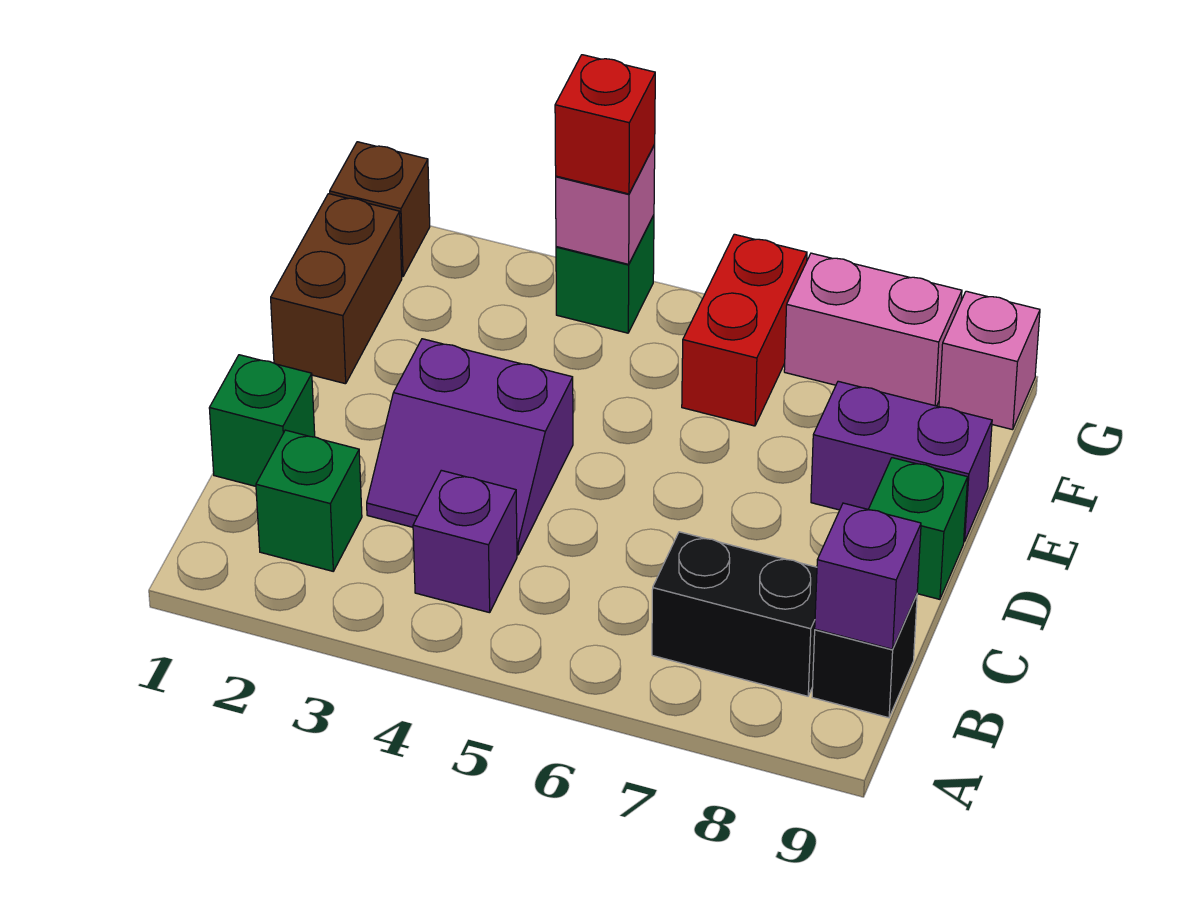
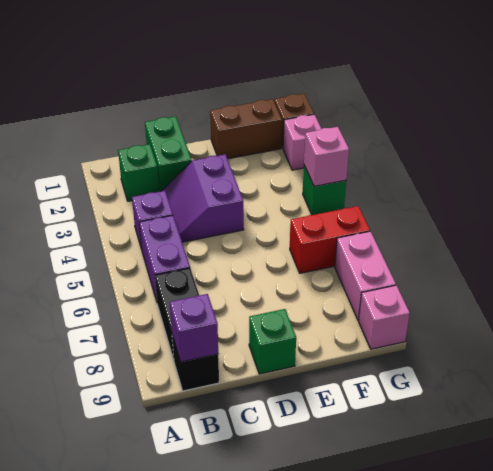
green brick C1 level 1 -> green brick C1:C2 level 1
purple brick E8:E9 level 1 -> purple brick B5:B6 level 1
none -> pink brick G2 level 1
red brick G4 level 3 -> none

